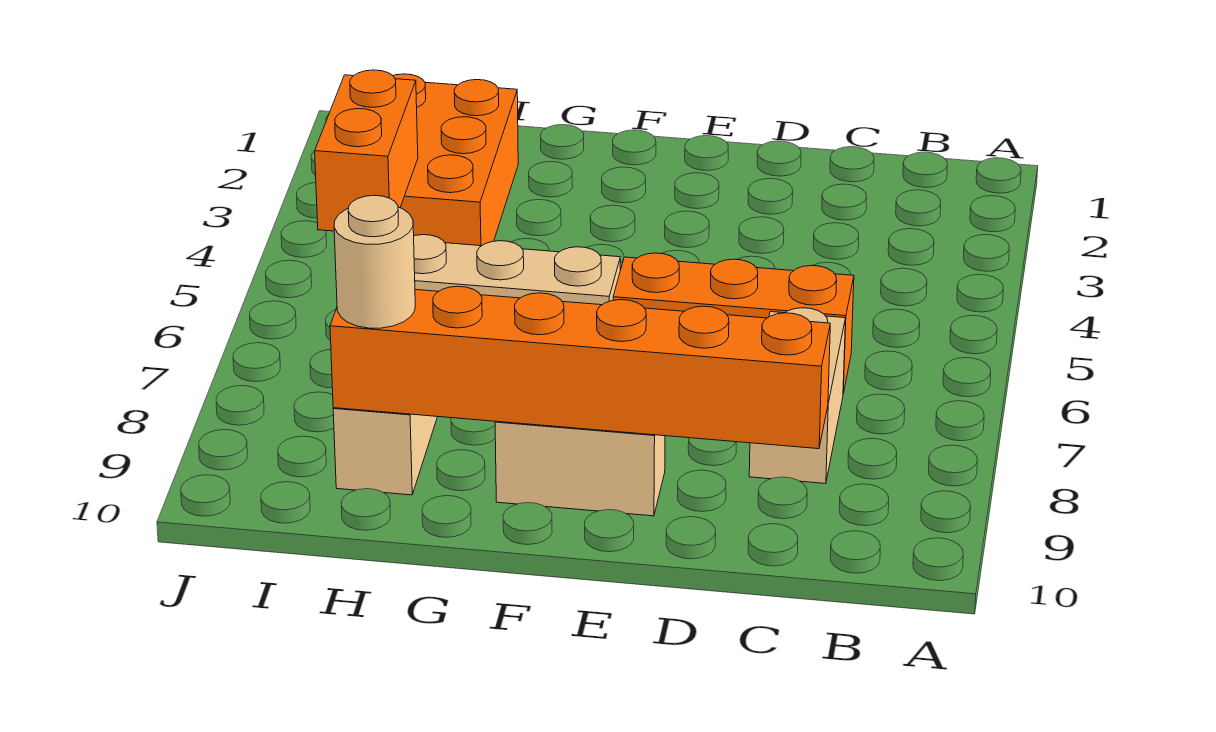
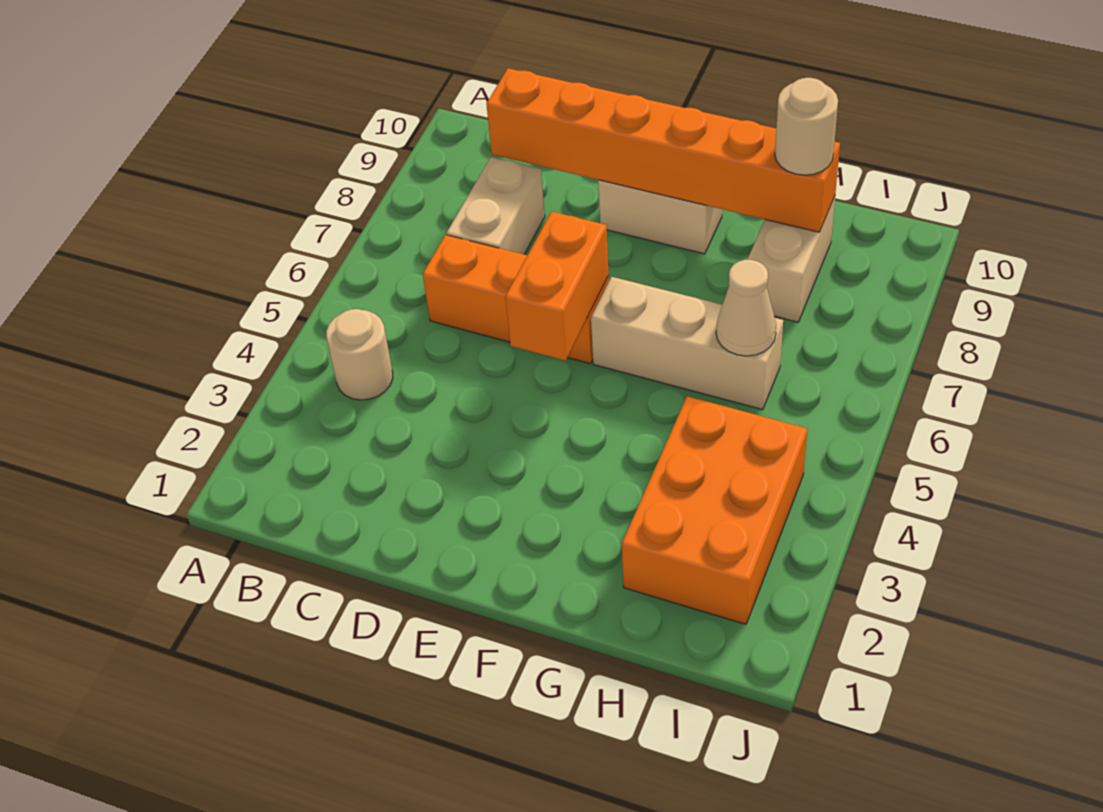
none -> tan round brick B4 level 1
none -> tan cone H6 level 2
orange brick I4:I5 level 2 -> orange brick E5:E6 level 2

